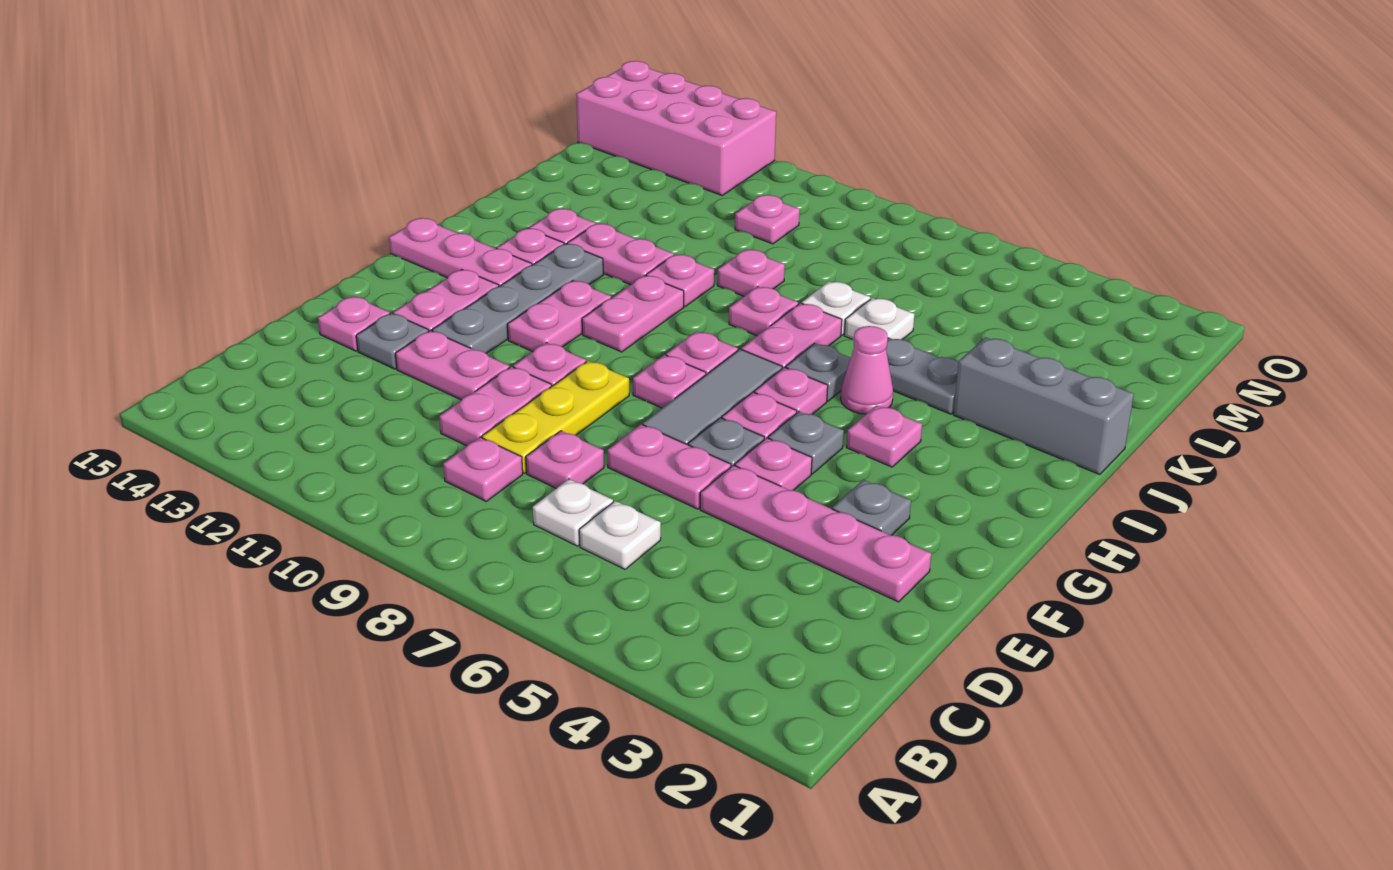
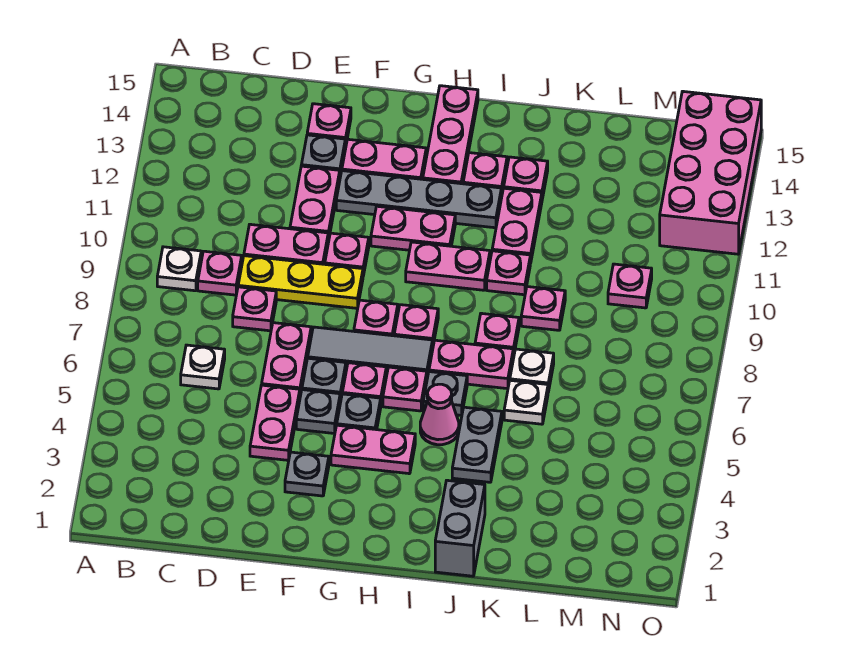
white plate C7 level 1 -> white plate B9 level 1
pink plate E2:E5 level 1 -> pink plate E4:E5 level 1
pink plate F5 level 1 -> grey plate F5 level 1
pink plate H4 level 1 -> pink plate G4:H4 level 1
grey brick J1:J3 level 1 -> grey brick J1:J2 level 1

